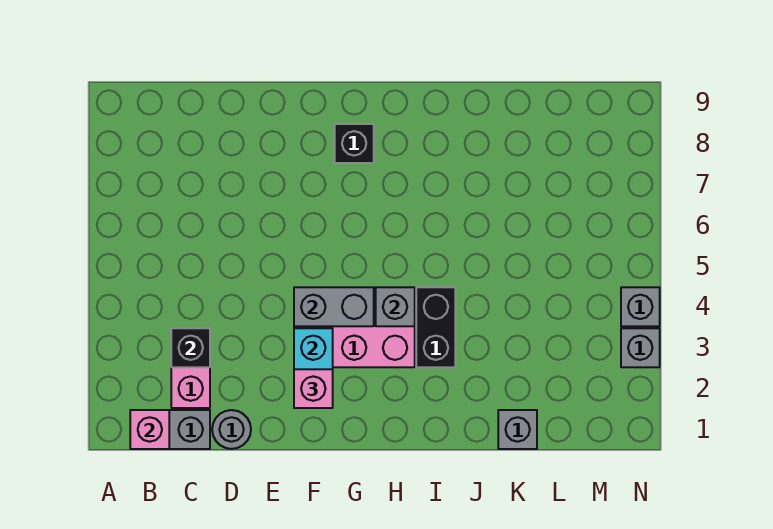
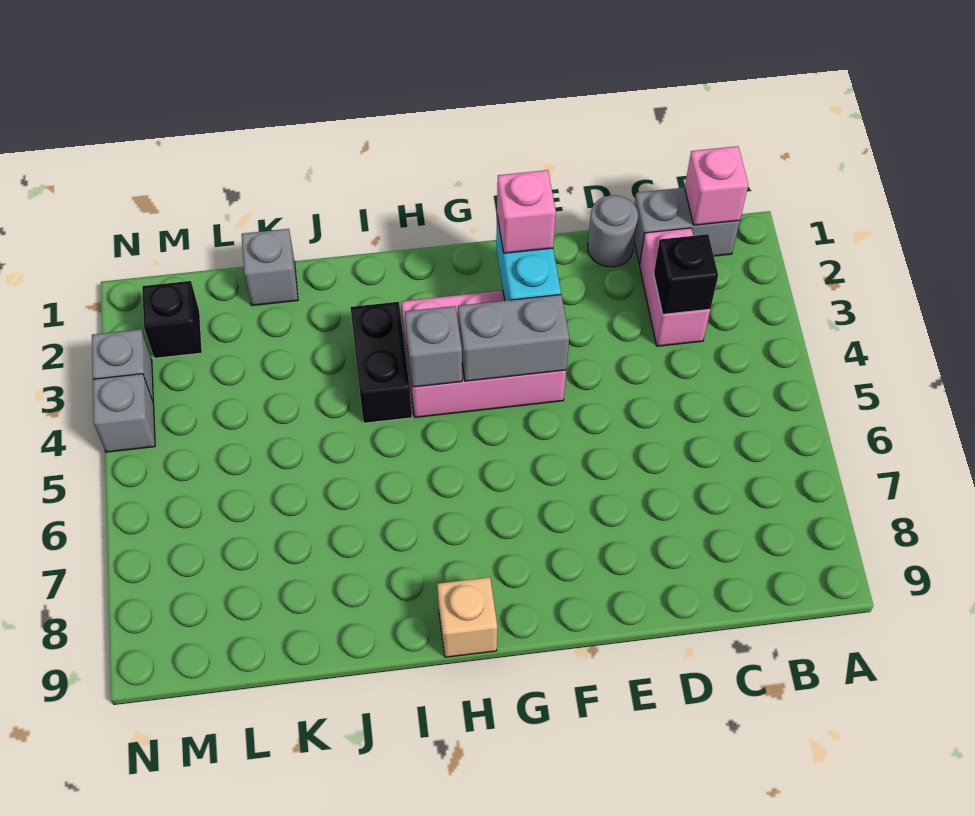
black brick G8 level 1 -> black brick M2 level 1
none -> tan brick H9 level 1

